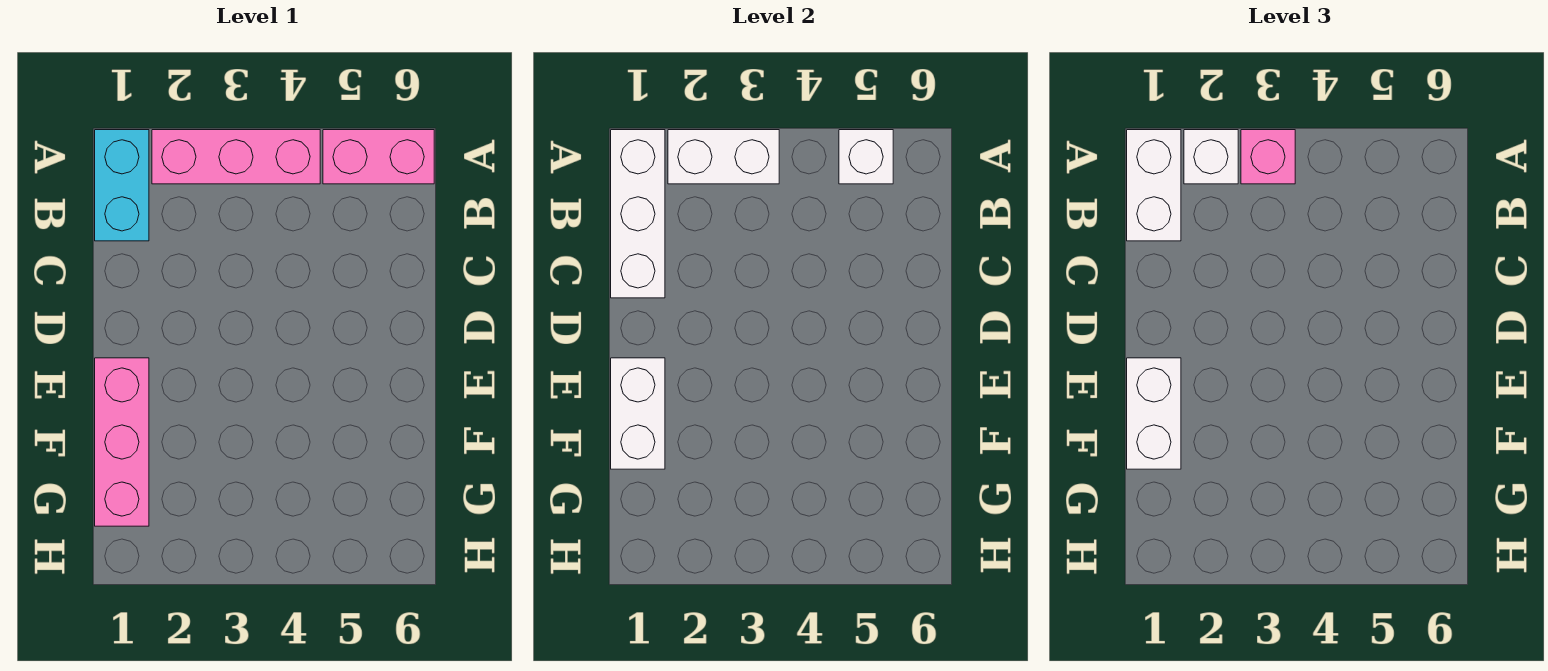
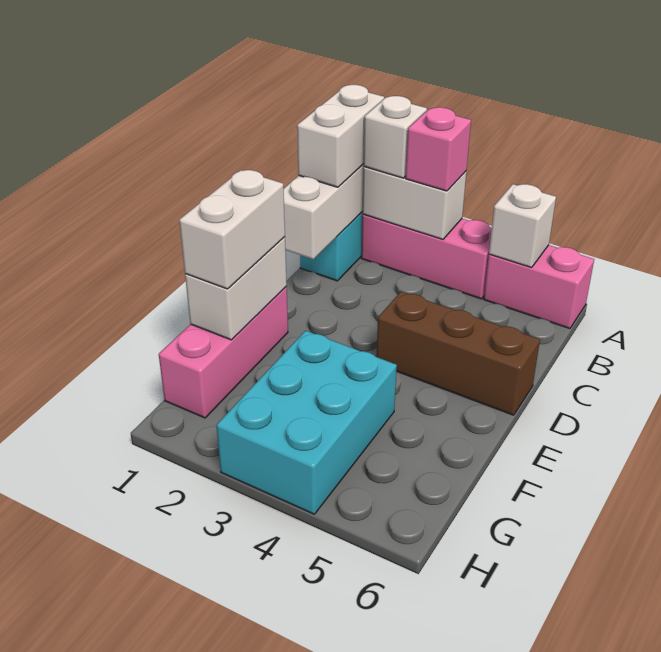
none -> brown brick D4:D6 level 1
none -> cyan brick F3:H4 level 1

